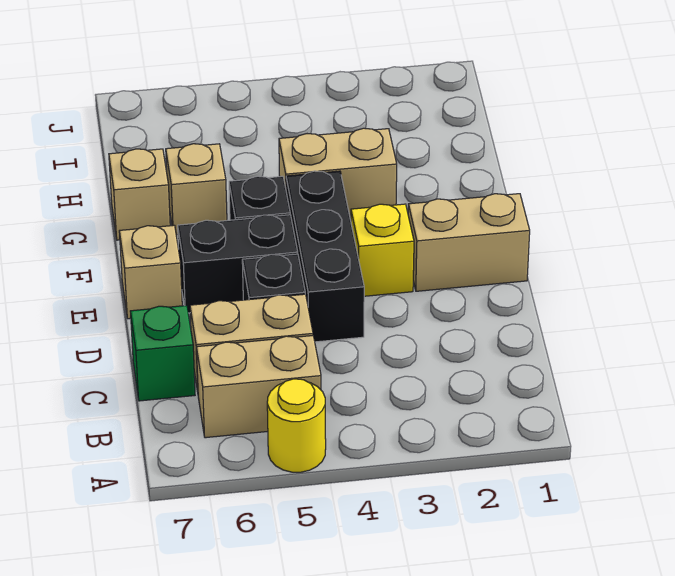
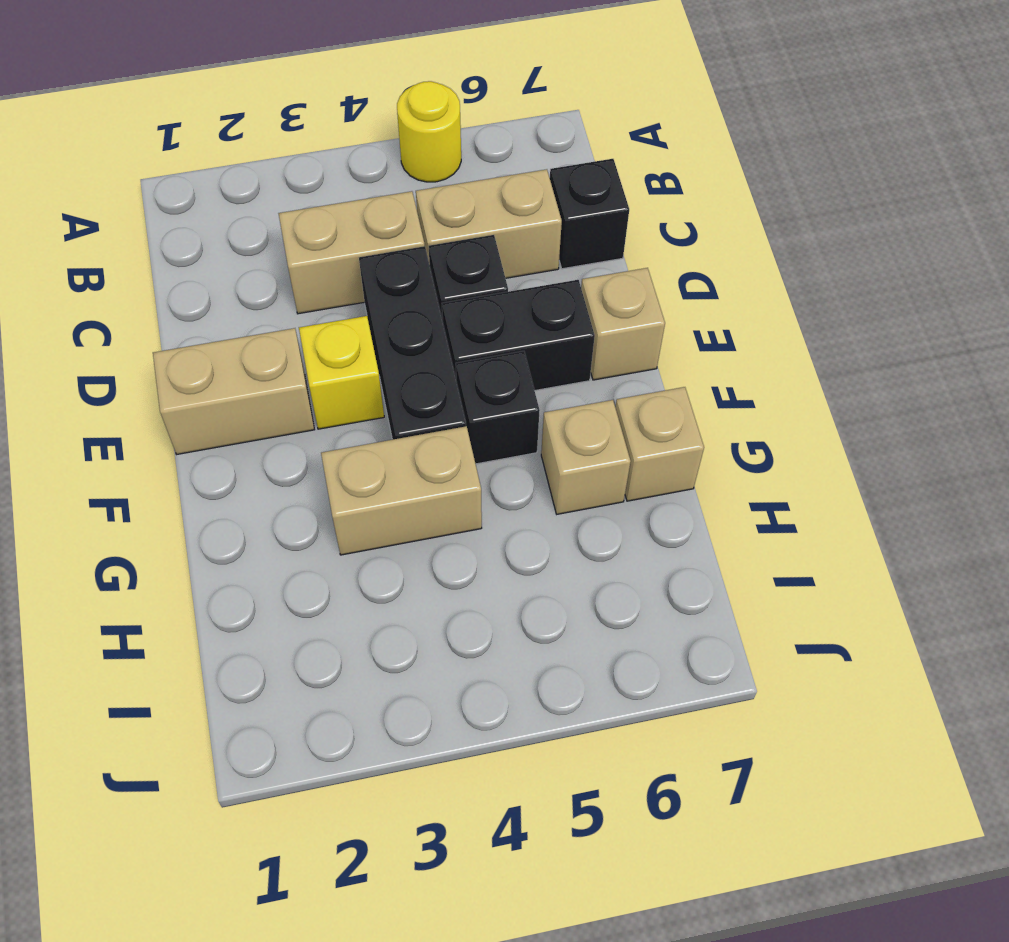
tan brick B5:B6 level 1 -> tan brick C3:C4 level 1
green brick C7 level 1 -> black brick C7 level 1

